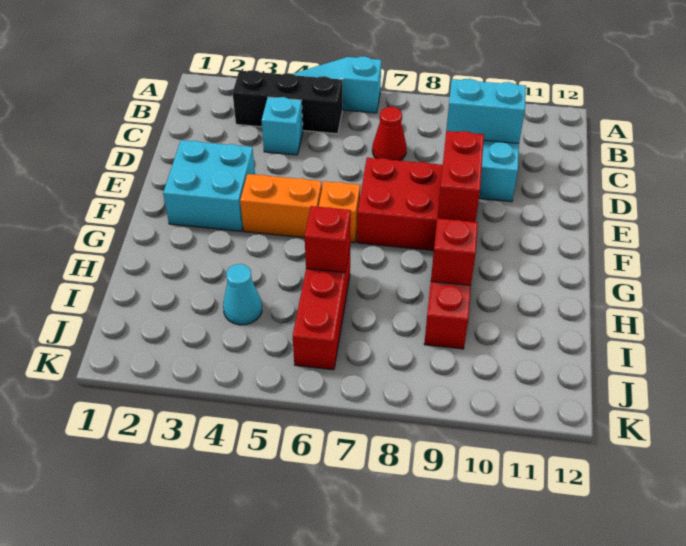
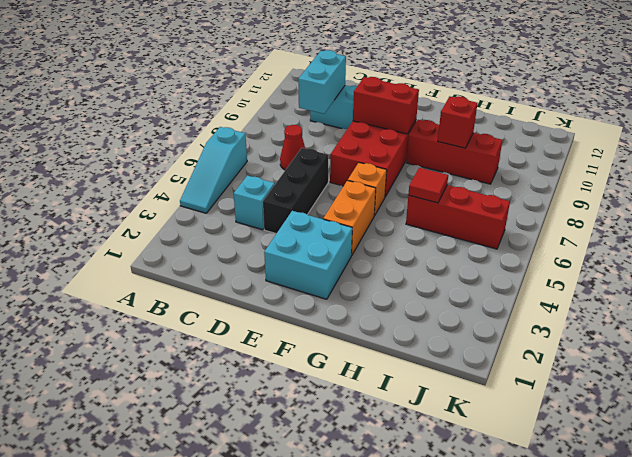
black brick B3:B5 level 1 -> black brick D4:D6 level 1
red brick H6 level 2 -> red tile H6 level 2
cyan cone I4 level 1 -> none

